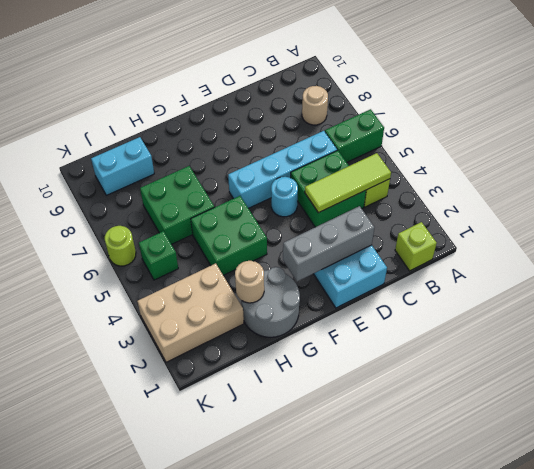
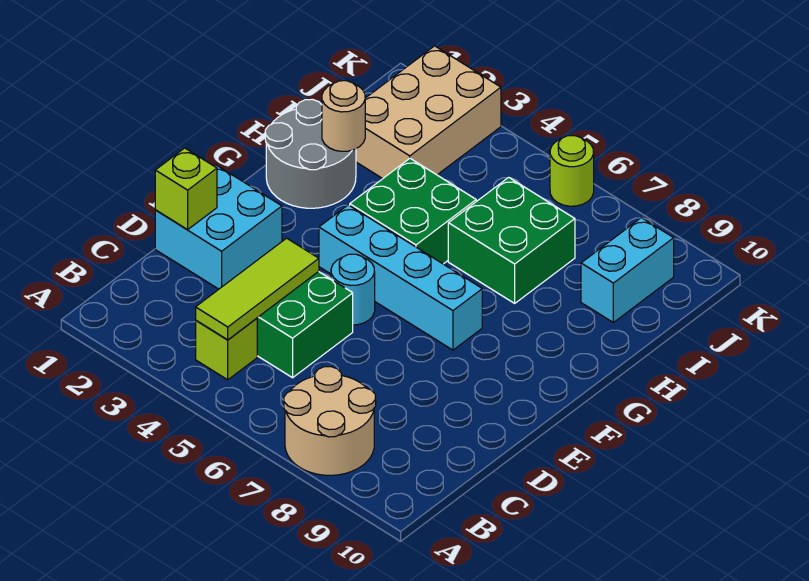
green brick A6:B6 level 1 -> none
lime brick B1 level 1 -> lime brick D1 level 2
tan round brick B8 level 1 -> tan round brick A7:B8 level 1
cyan brick C6:F6 level 1 -> cyan brick F4:F7 level 1
grey brick D2:F2 level 2 -> none
green brick J5 level 1 -> none

